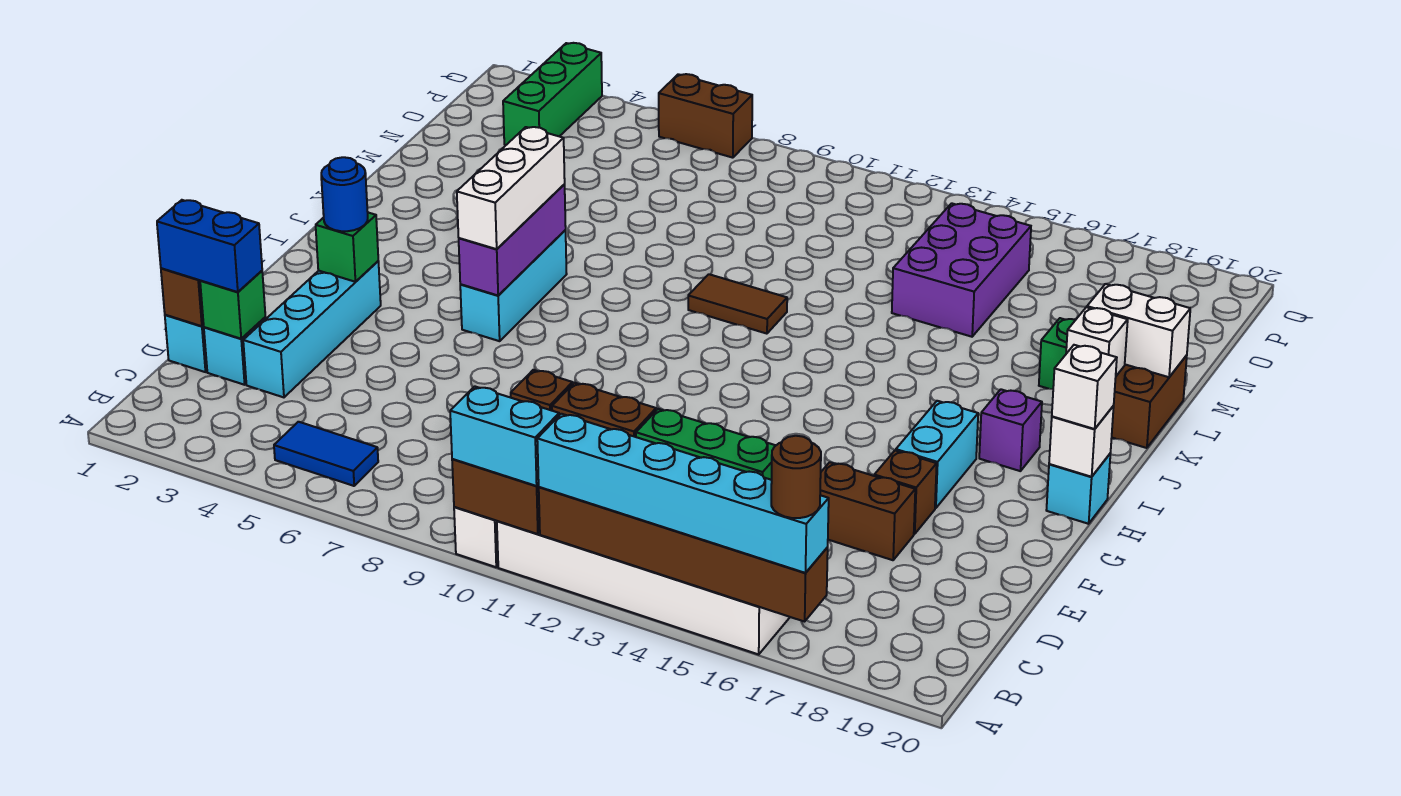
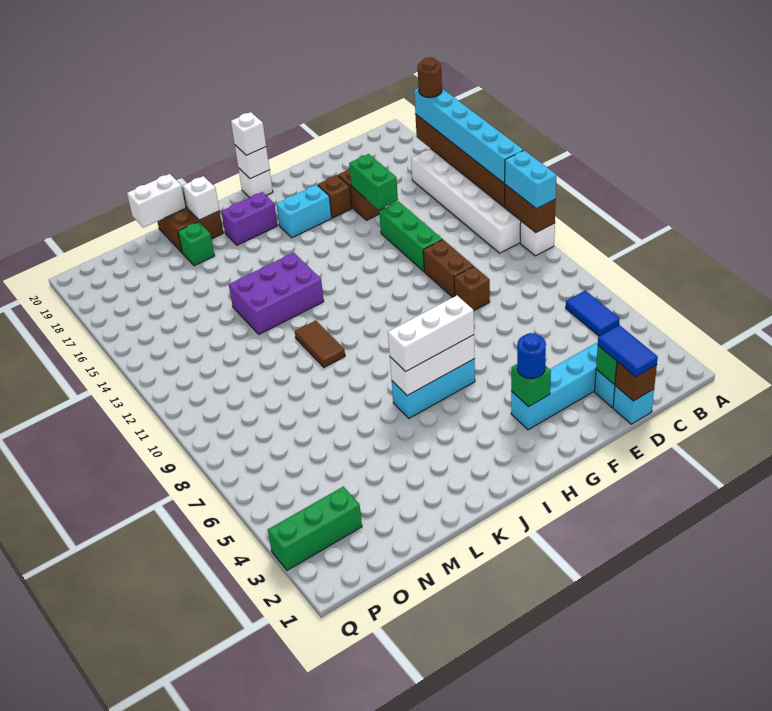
blue brick D1:D2 level 3 -> blue tile D1:D2 level 3
none -> green brick E15:E16 level 2
purple brick H6:J6 level 2 -> white brick H6:J6 level 2
cyan brick H20 level 1 -> white brick H20 level 1
purple brick I18 level 1 -> purple brick I18:J18 level 1
white brick L19:L20 level 2 -> white brick L20:M20 level 2
purple brick M14:O15 level 1 -> purple brick J13:L14 level 1
brown brick Q6:Q7 level 1 -> none

